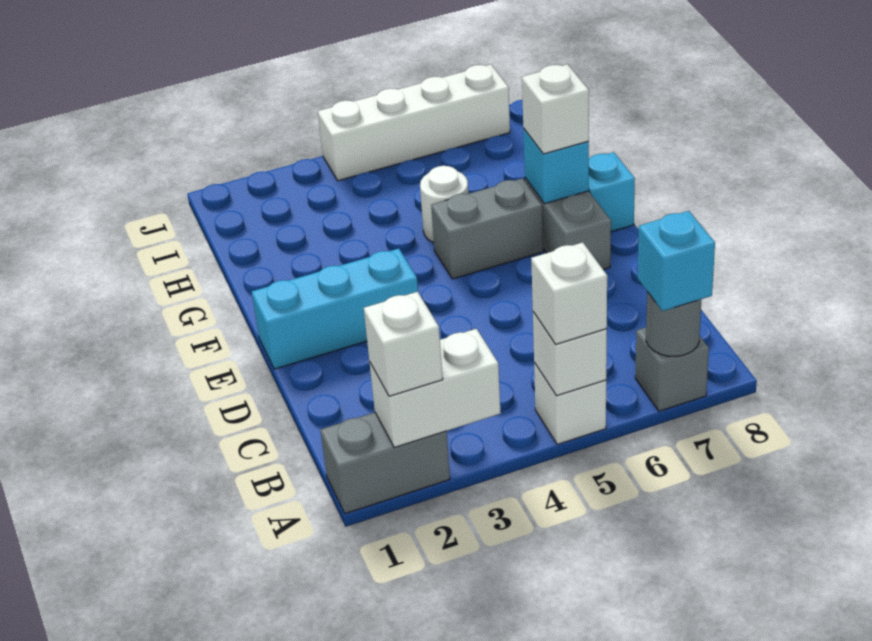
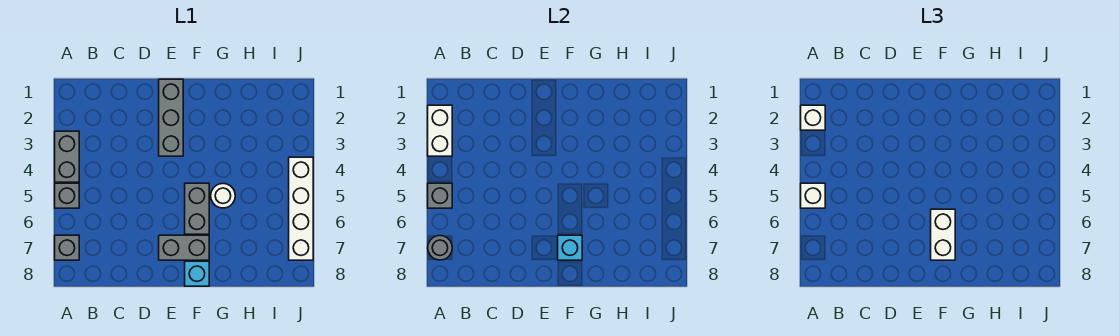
grey brick A1:A2 level 1 -> grey brick A3:A4 level 1
white brick A5 level 1 -> grey brick A5 level 1
white brick A5 level 2 -> grey brick A5 level 2
cyan brick A7 level 3 -> none
cyan brick E1:E3 level 1 -> grey brick E1:E3 level 1
white brick F7 level 3 -> white brick F6:F7 level 3

